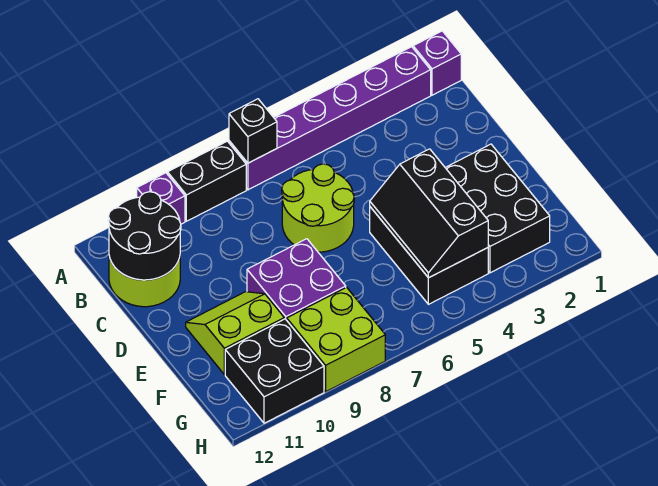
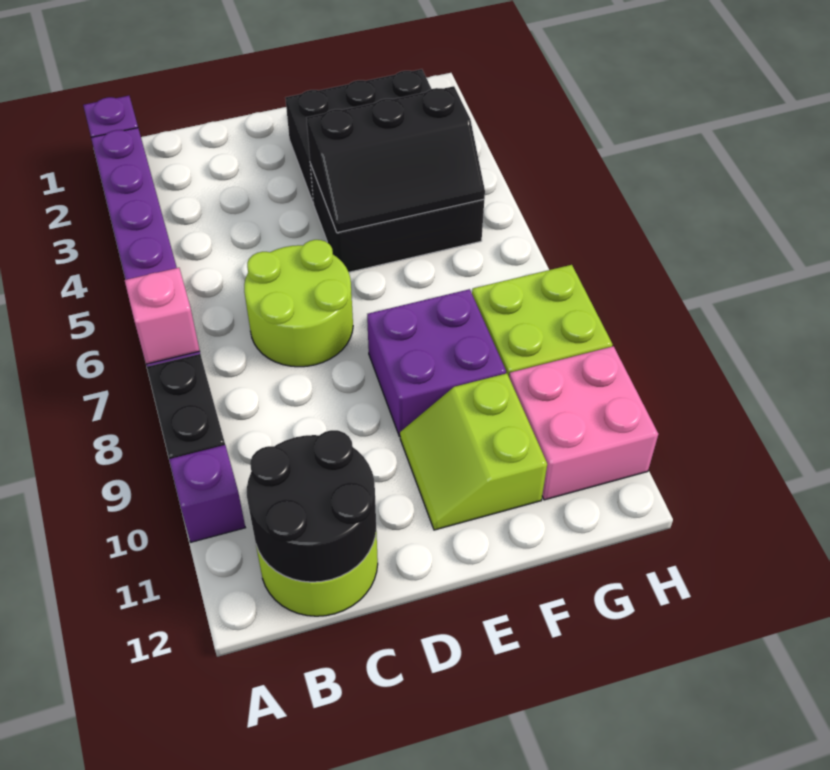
black brick A7 level 2 -> pink brick A7 level 2
black brick G10:H11 level 1 -> pink brick G10:H11 level 1

